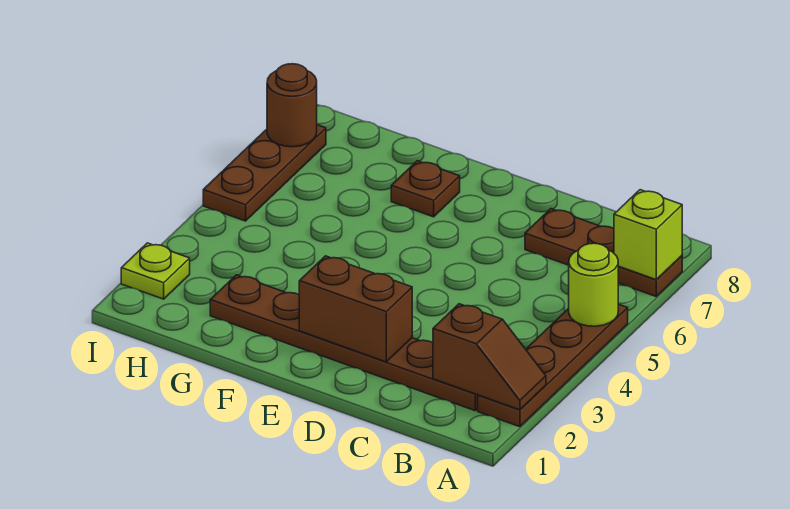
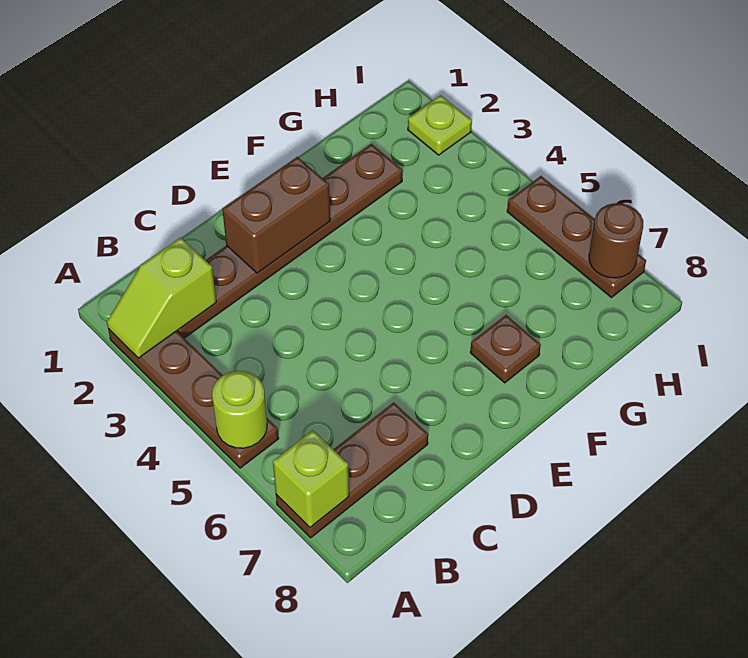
brown slope A2:B2 level 2 top B -> lime slope A2:B2 level 2 top B

